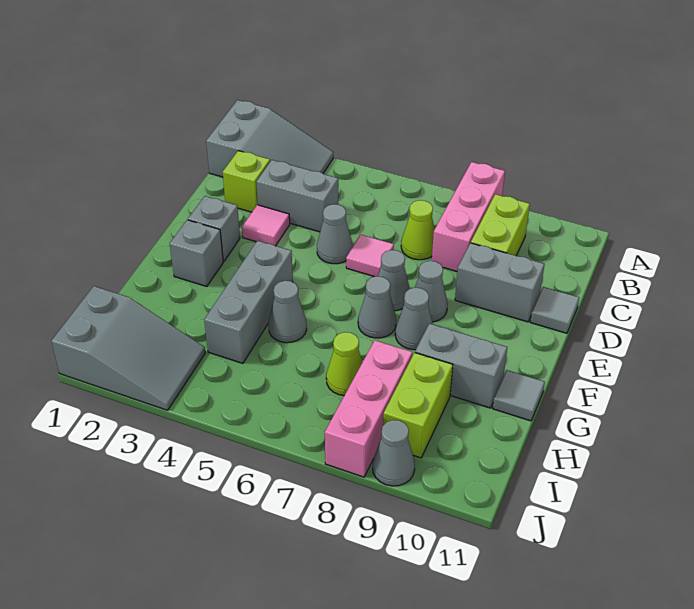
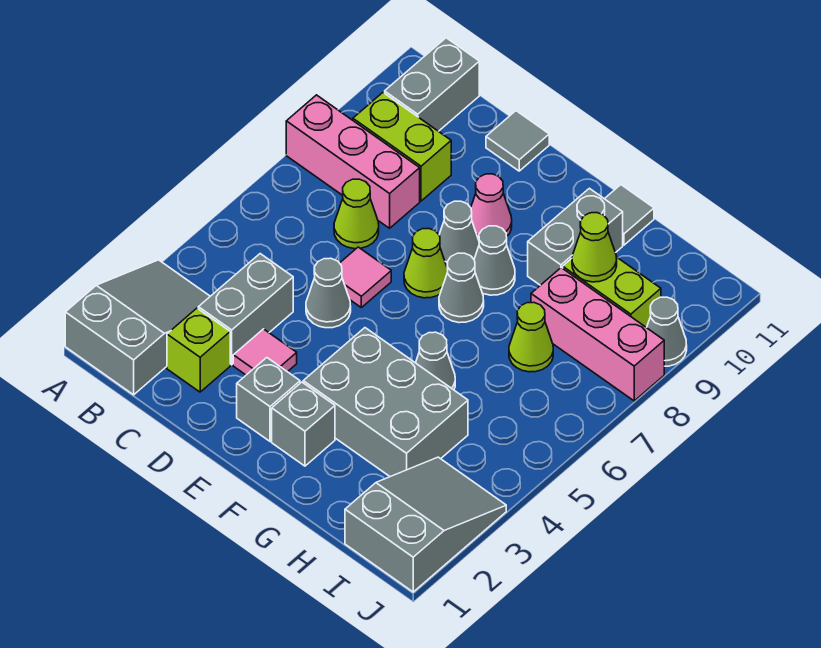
grey brick D9:D10 level 1 -> grey brick B10:B11 level 1
grey cone E7 level 1 -> lime cone E7 level 1
none -> pink cone E9 level 1
grey brick F4:H4 level 1 -> grey brick F3:H4 level 1
none -> lime cone H9 level 2

